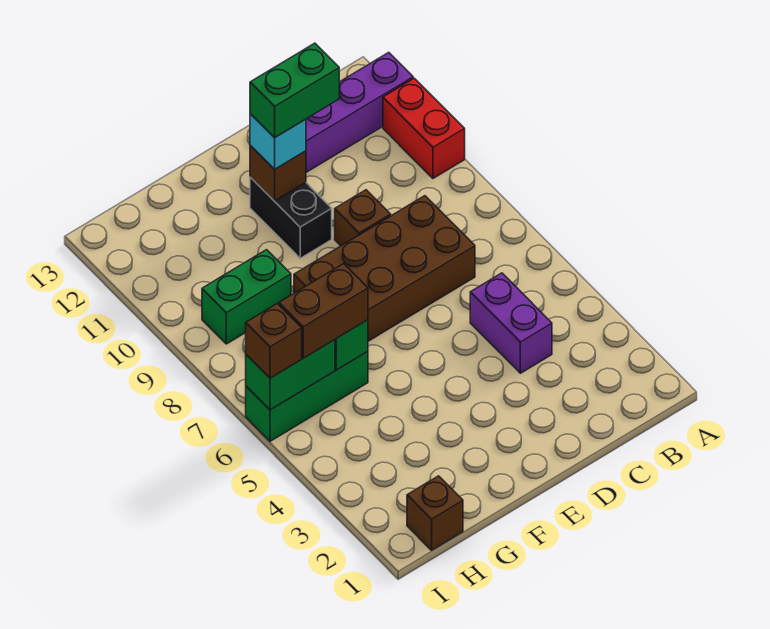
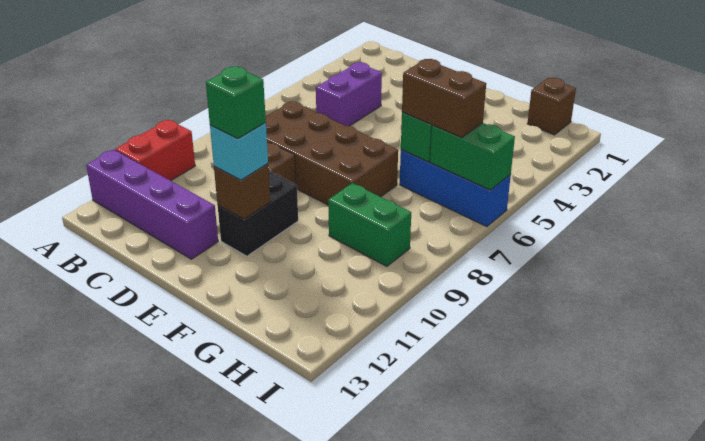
green brick D11:E11 level 4 -> green brick E11 level 4
green brick G6:I6 level 1 -> blue brick G6:I6 level 1
brown brick I6 level 3 -> none

